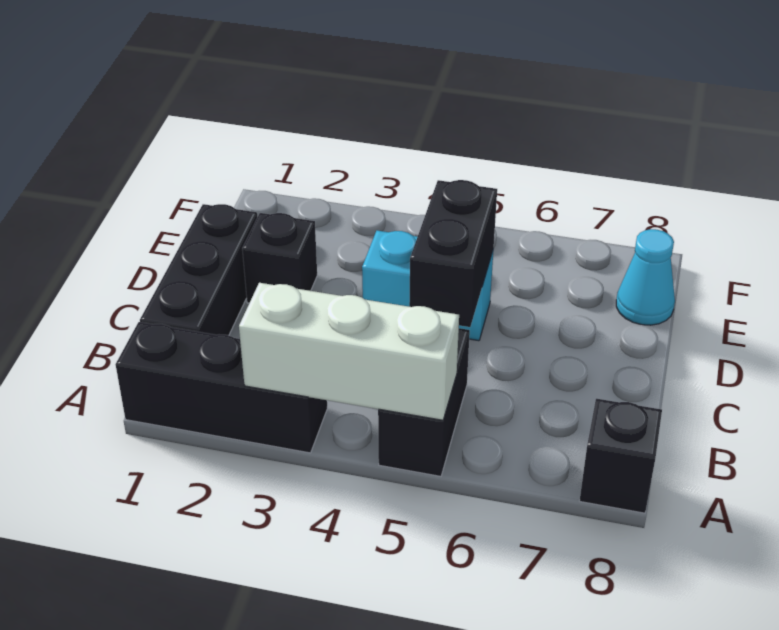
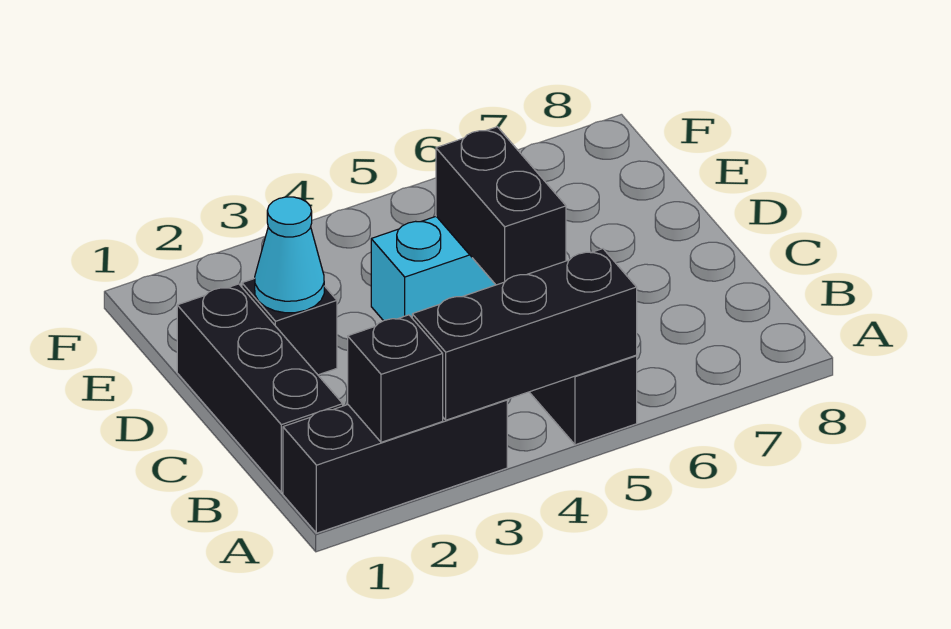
white brick A3:A5 level 2 -> black brick A3:A5 level 2
black brick A8 level 1 -> black brick A2 level 2
cyan cone E8 level 1 -> cyan cone D2 level 2

